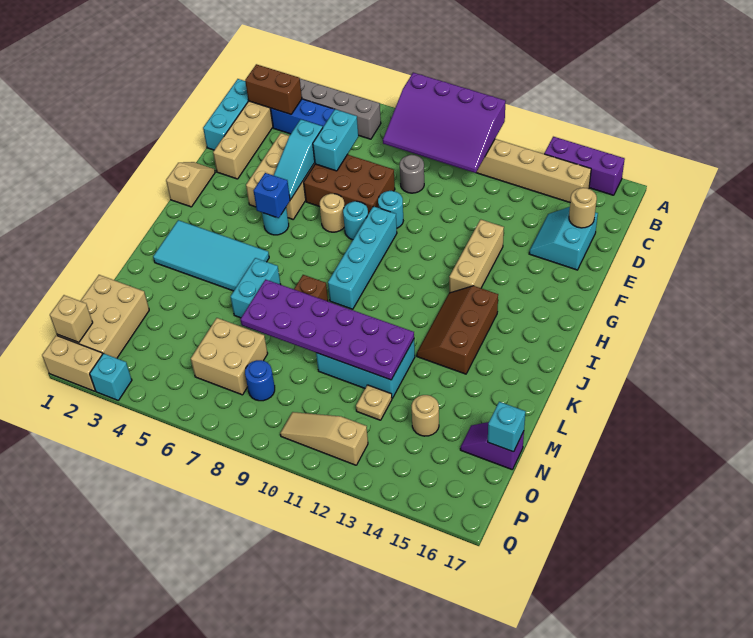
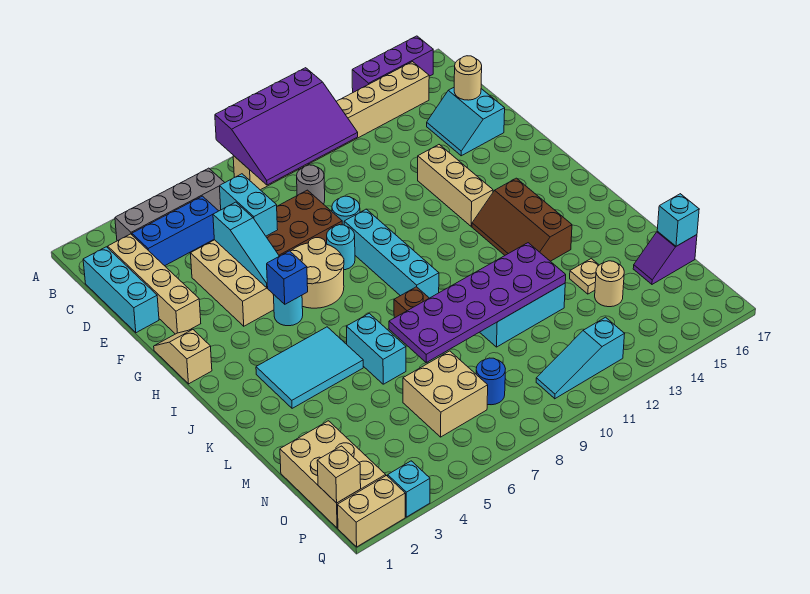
brown brick C2:C3 level 2 -> none
tan round brick G7 level 1 -> tan round brick G6:H7 level 1
cyan tile J2:K5 level 1 -> cyan tile J3:K5 level 1
tan plate N12 level 1 -> tan plate M14 level 1
tan slope P10:P12 level 1 top 12 -> cyan slope P10:P12 level 1 top 12

